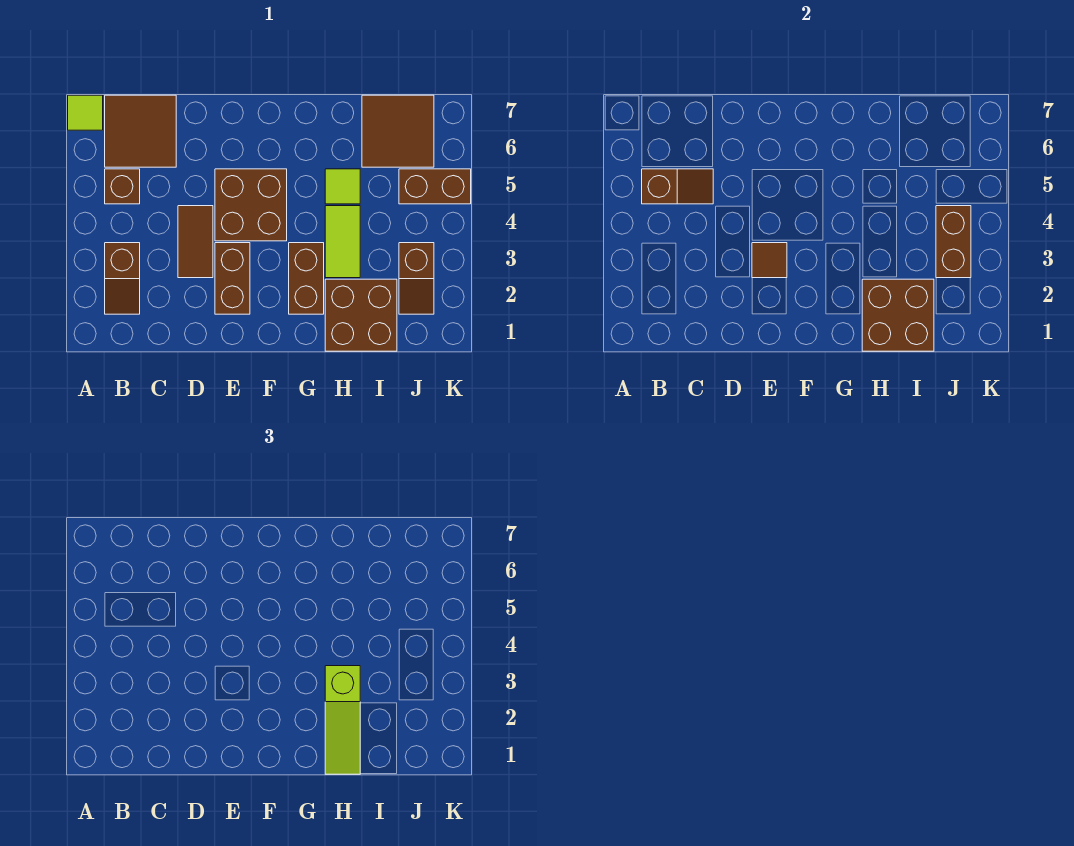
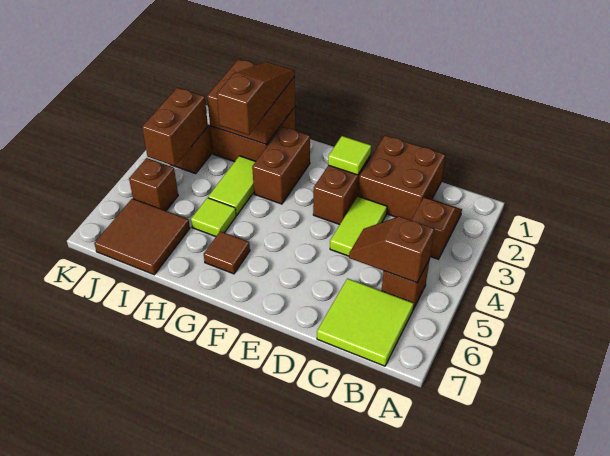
lime tile A7 level 1 -> lime tile E2 level 2
brown tile B6:C7 level 1 -> lime tile B6:C7 level 1
brown tile D3:D4 level 1 -> lime tile D3:D4 level 1
brown tile E3 level 2 -> brown tile G6 level 1
brown brick E4:F5 level 1 -> brown brick C1:D2 level 1
lime slope H1:H3 level 3 top 3 -> brown slope H1:H3 level 3 top 3
brown brick J5:K5 level 1 -> brown brick J5 level 1

